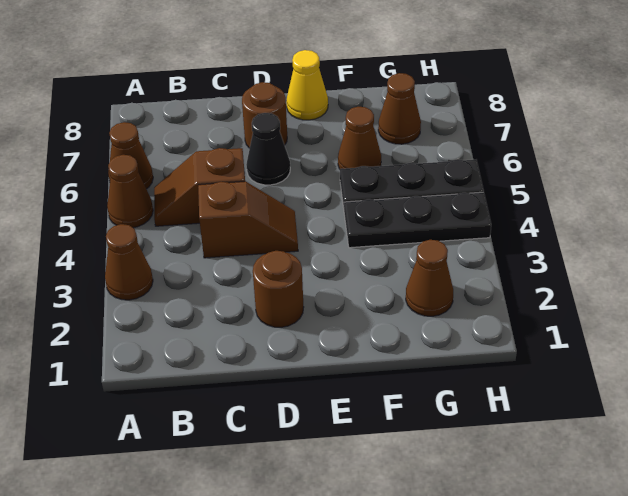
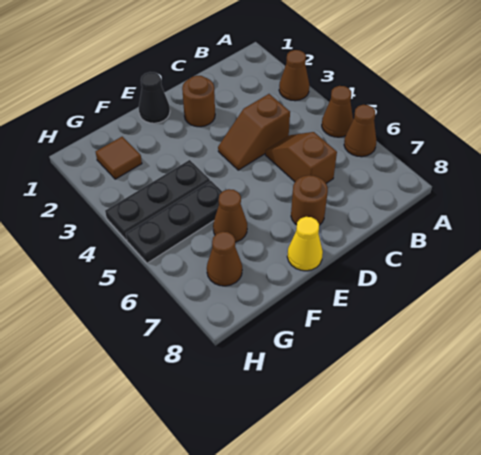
brown slope B5:C5 level 1 top C -> brown slope C5:C6 level 1 top 6
black cone D6 level 1 -> black cone E1 level 1
brown cone G2 level 1 -> brown tile G2 level 1

